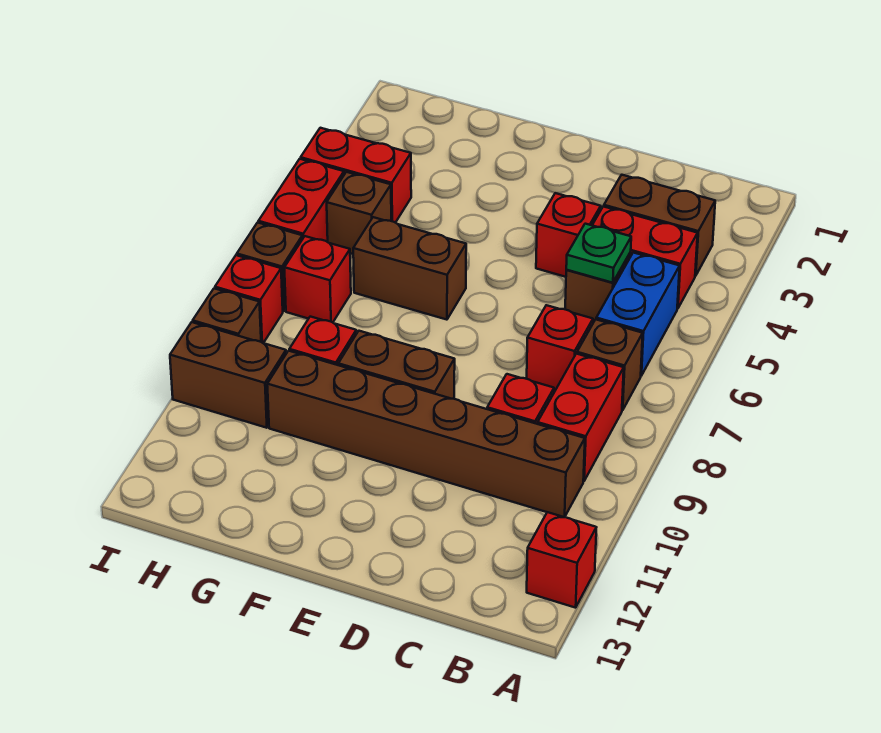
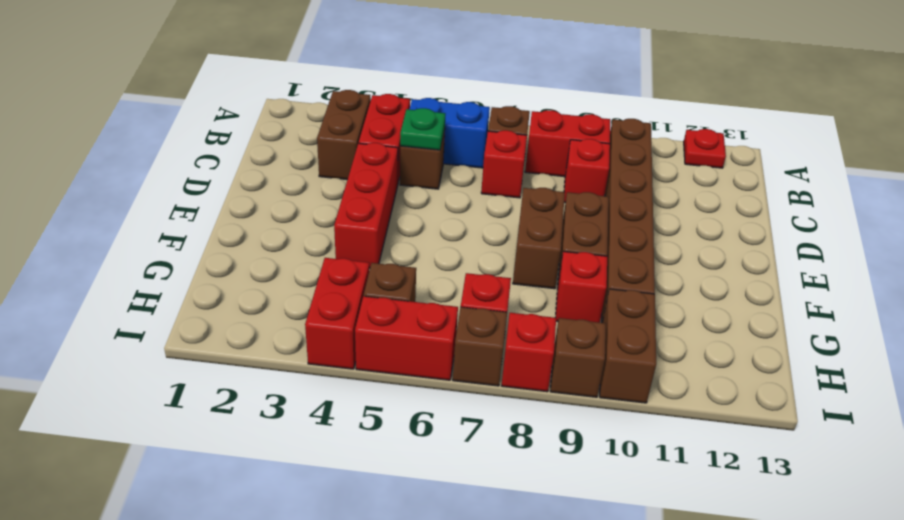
red brick A12 level 1 -> red plate A12 level 1
red brick D4 level 1 -> red brick D4:F4 level 1
brown brick F6:G6 level 1 -> brown brick E8:F8 level 1

